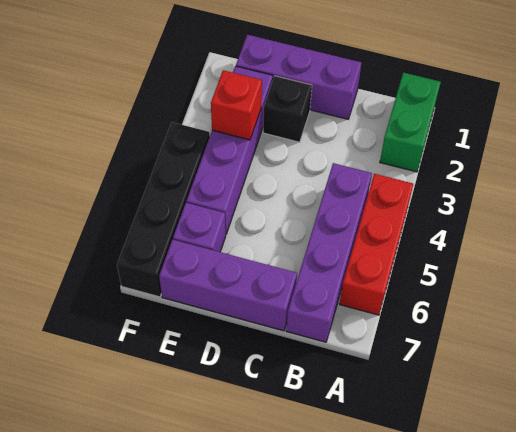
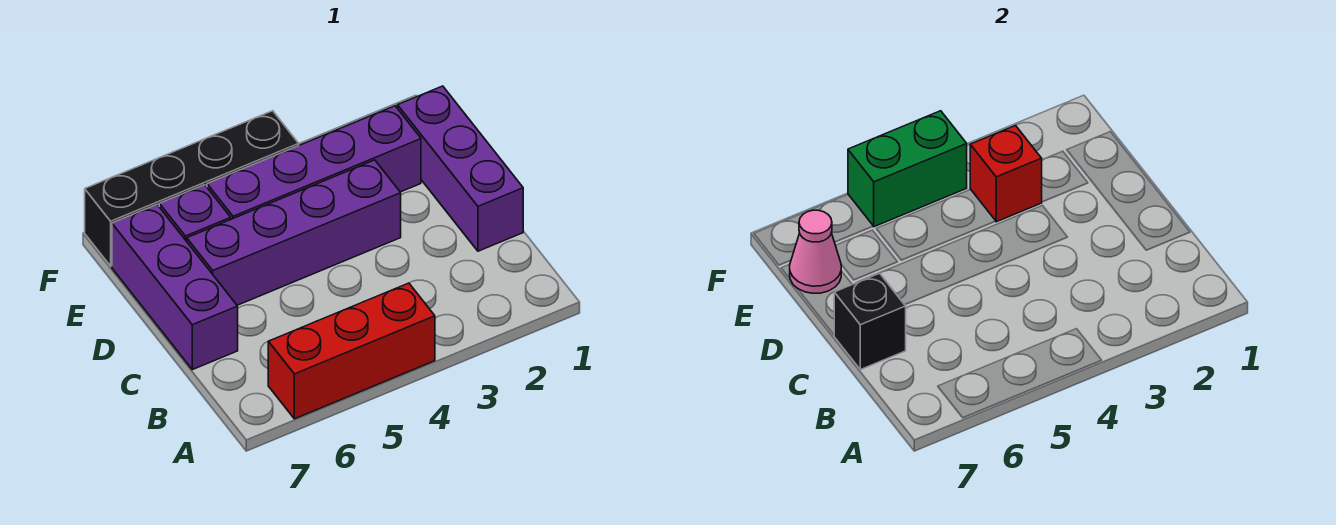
green brick A1:A2 level 1 -> green brick F4:F5 level 2
purple brick B4:B7 level 1 -> purple brick D3:D6 level 1
black brick D2 level 1 -> black brick C7 level 2
none -> pink cone E7 level 2

